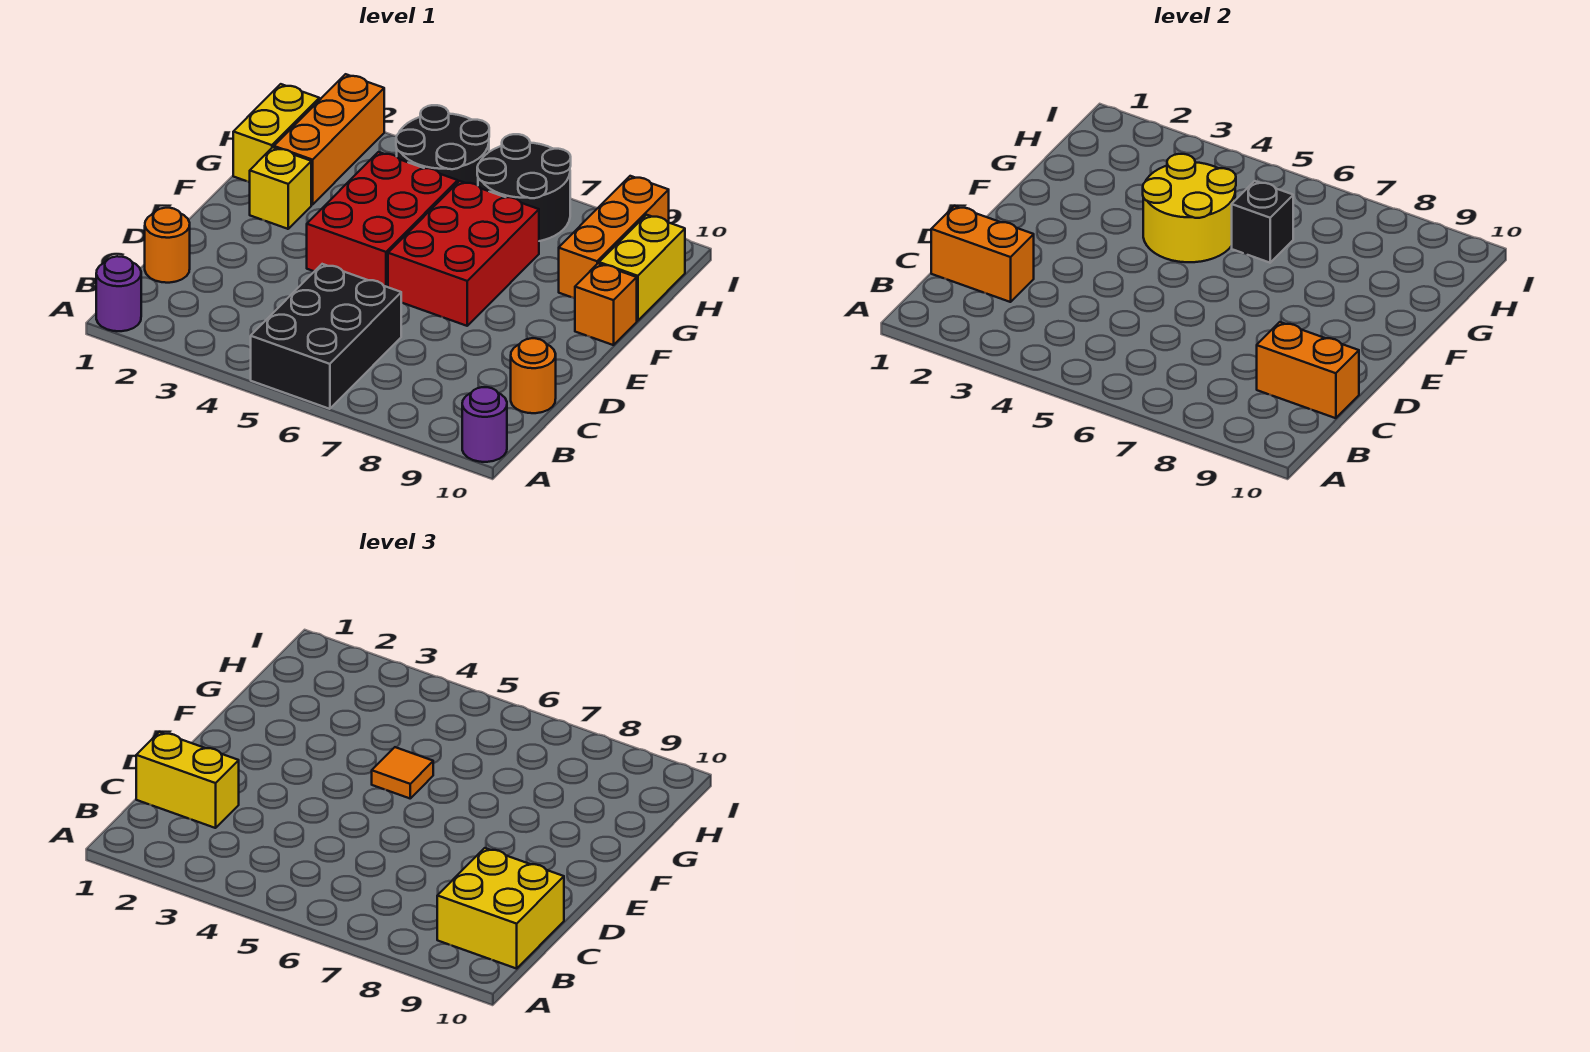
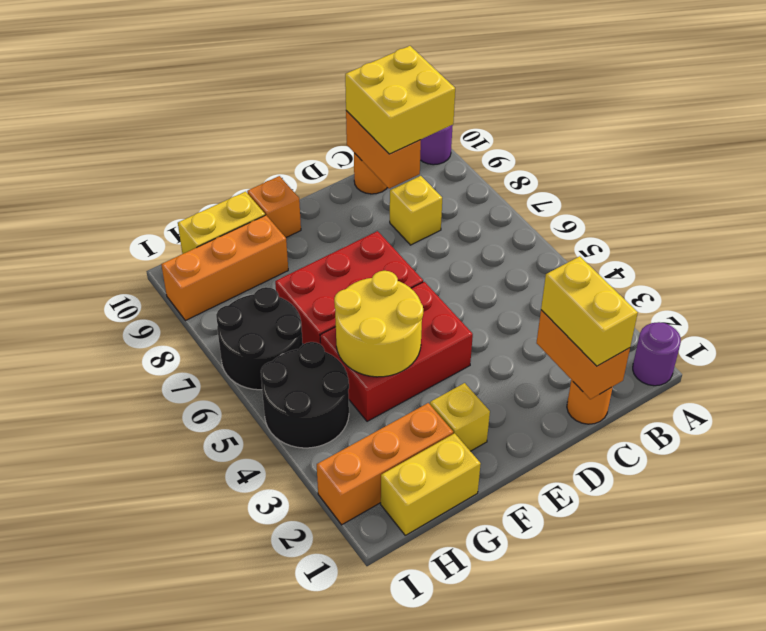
black brick A5:C6 level 1 -> none
none -> yellow brick C8 level 1
orange tile F5 level 3 -> none
black brick G6 level 2 -> none

